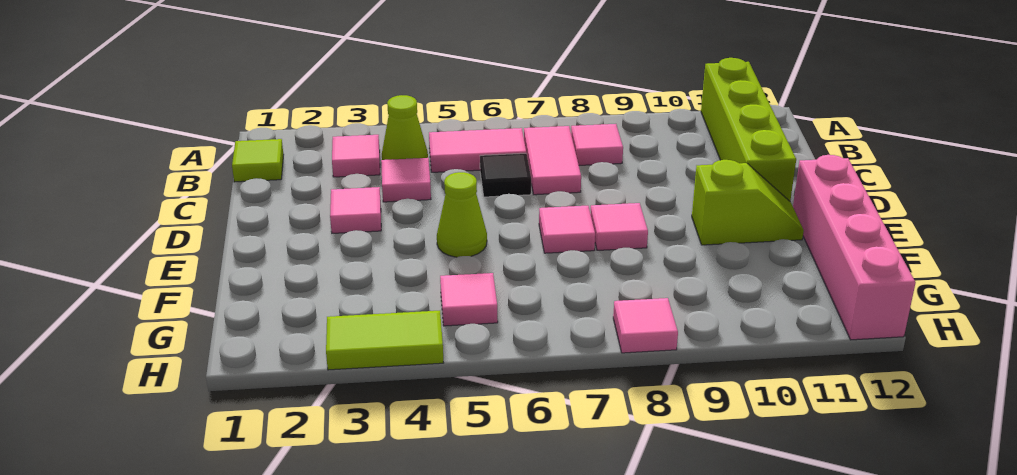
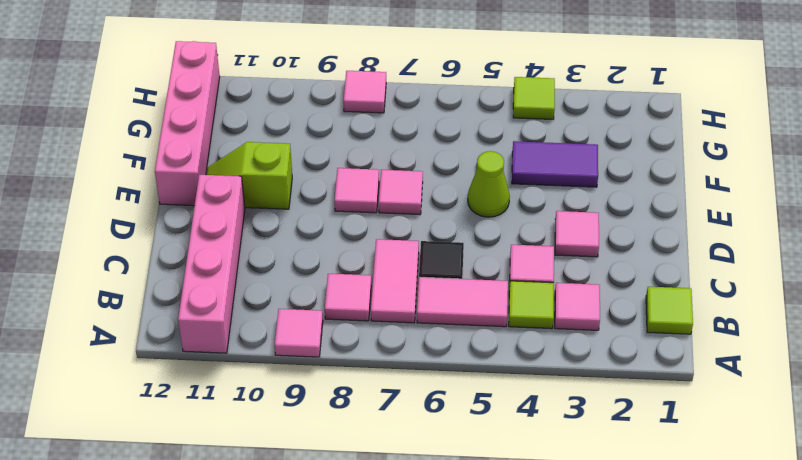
lime brick A11:D11 level 1 -> pink brick A11:D11 level 1
lime cone B4 level 1 -> lime tile B4 level 1
none -> purple tile F3:F4 level 1
pink tile G5 level 1 -> pink tile A9 level 1
lime tile H3:H4 level 1 -> lime tile H4 level 1

